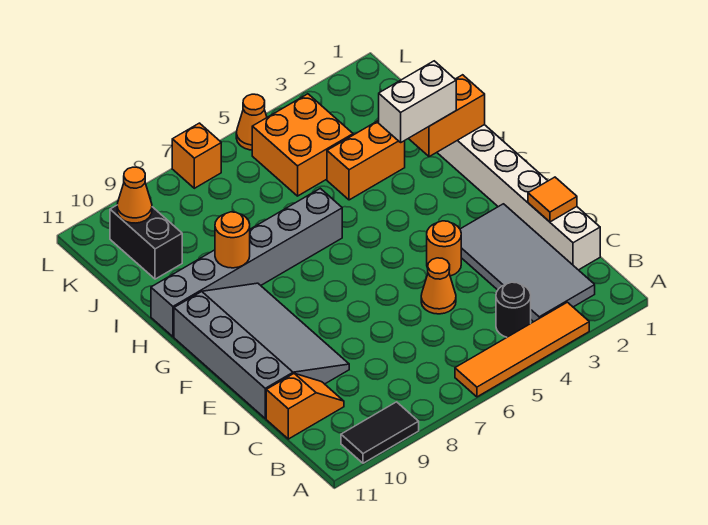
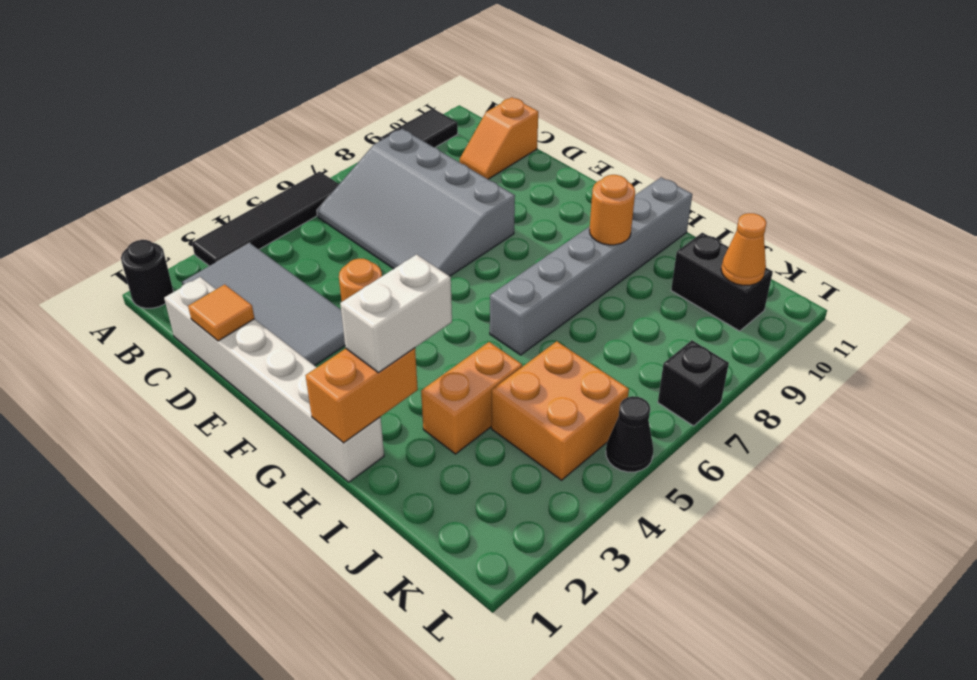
orange tile A3:A6 level 1 -> black tile A3:A6 level 1
black round brick B4 level 1 -> black round brick A1 level 1
orange cone D5 level 1 -> none
grey slope D9:G11 level 1 top 11 -> grey slope B6:E8 level 1 top 8
orange cone L5 level 1 -> black cone L5 level 1
orange brick L7 level 1 -> black brick L7 level 1

